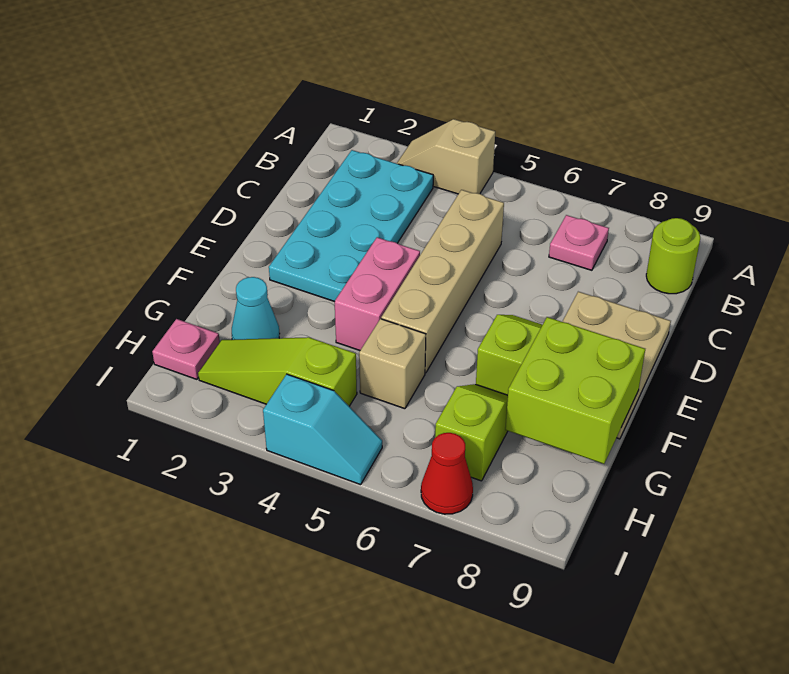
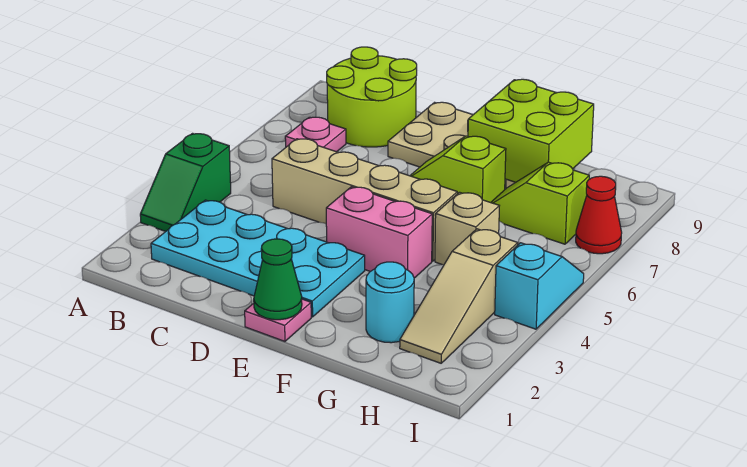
tan slope A3:A4 level 1 top 4 -> green slope A3:A4 level 1 top 4
lime round brick B9 level 1 -> lime round brick B8:C9 level 1
none -> green cone E1 level 2
cyan cone G2 level 1 -> cyan round brick G2 level 1
pink plate H1 level 1 -> pink plate E1 level 1
lime slope H2:H4 level 1 top 4 -> tan slope H2:H4 level 1 top 4

